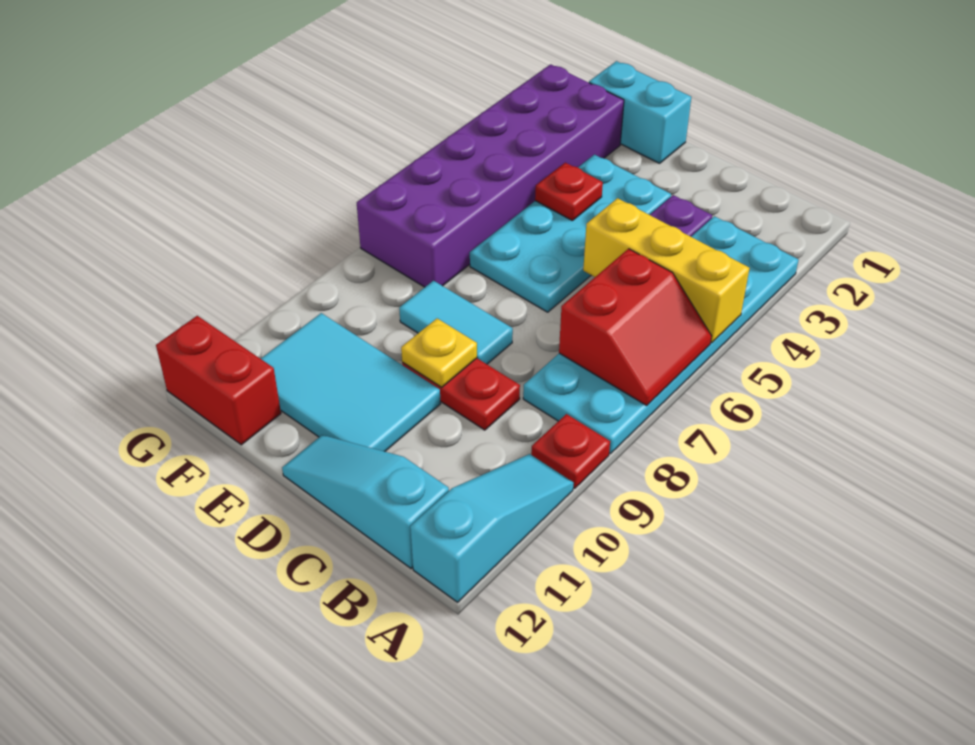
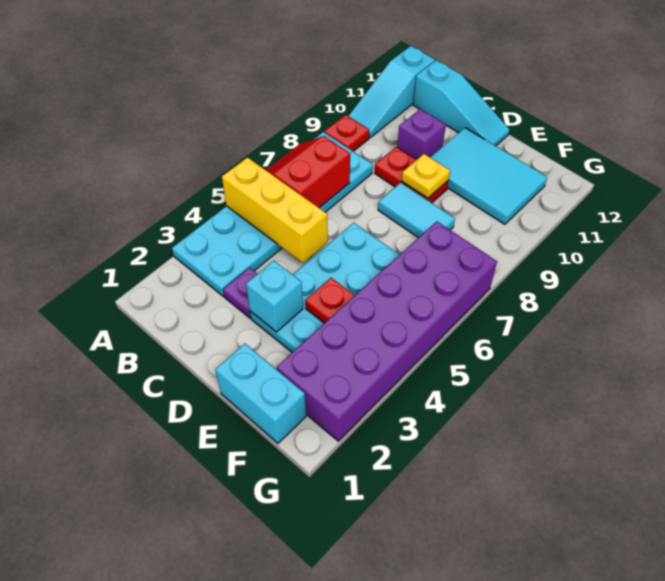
none -> purple brick C10 level 1
none -> cyan brick D3 level 2
red brick F12:G12 level 1 -> none

